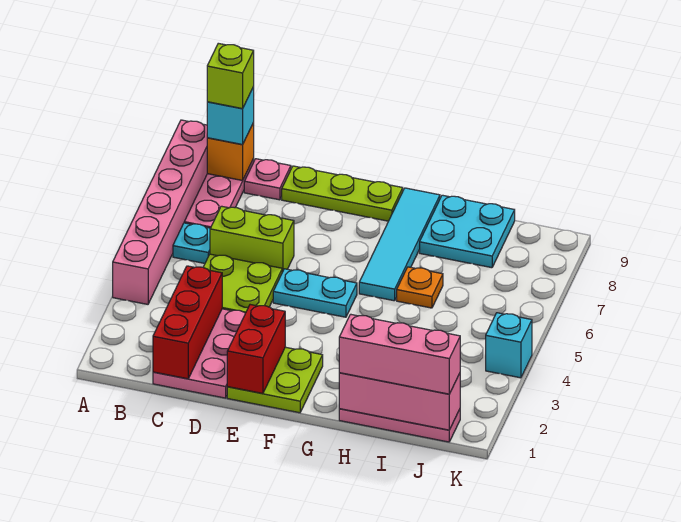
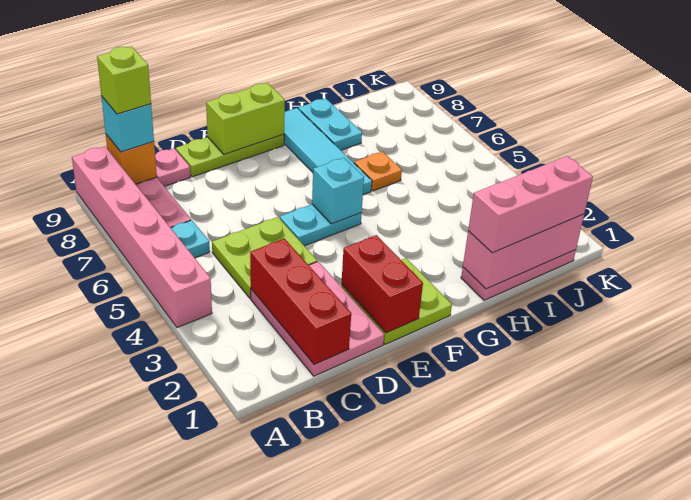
lime brick C6:D6 level 1 -> lime brick E9:F9 level 2
cyan plate H8:I9 level 1 -> cyan plate H8:H9 level 1
cyan brick K4 level 1 -> cyan brick F5 level 2

